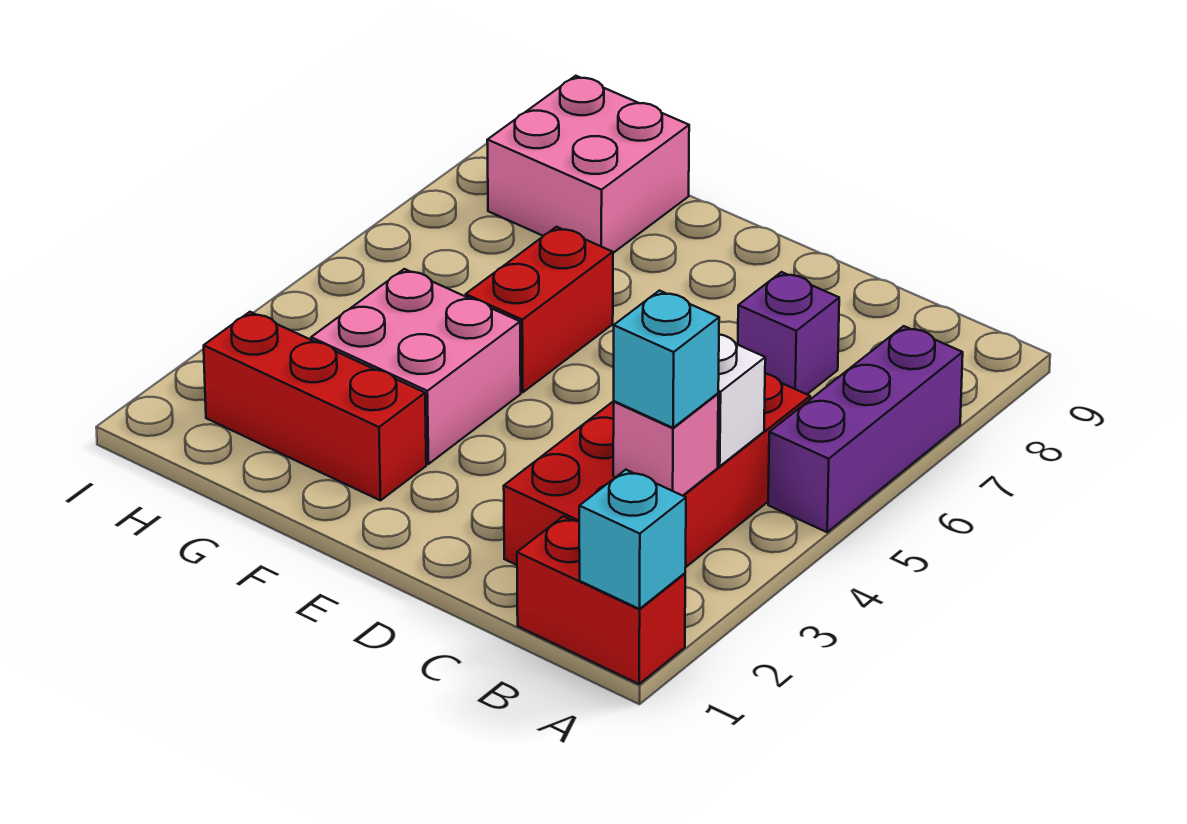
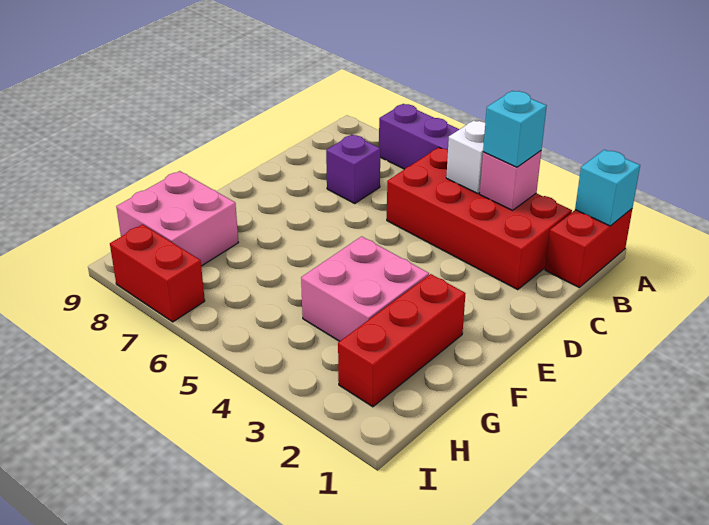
red brick F5:F6 level 1 -> red brick I7:I8 level 1

